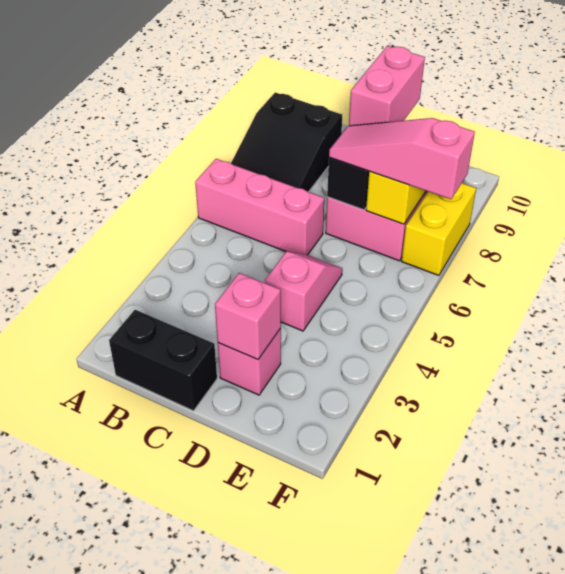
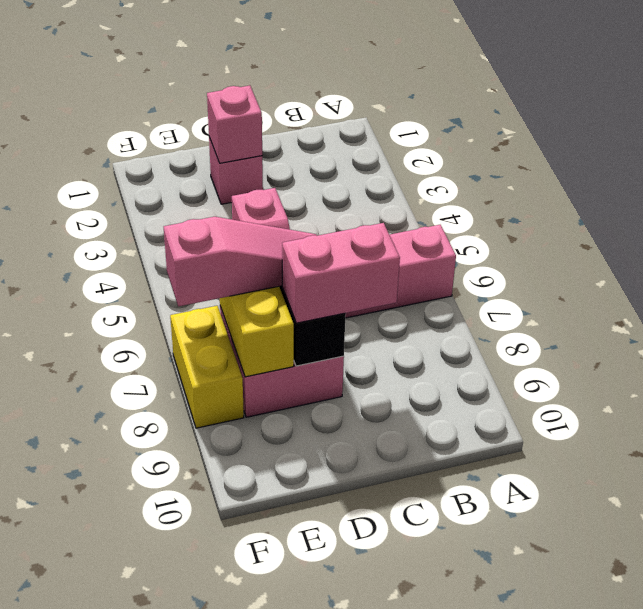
black slope A7:B9 level 1 top 9 -> none
black brick B1:C1 level 1 -> none
pink brick D8:D9 level 3 -> pink brick C8:D8 level 3

